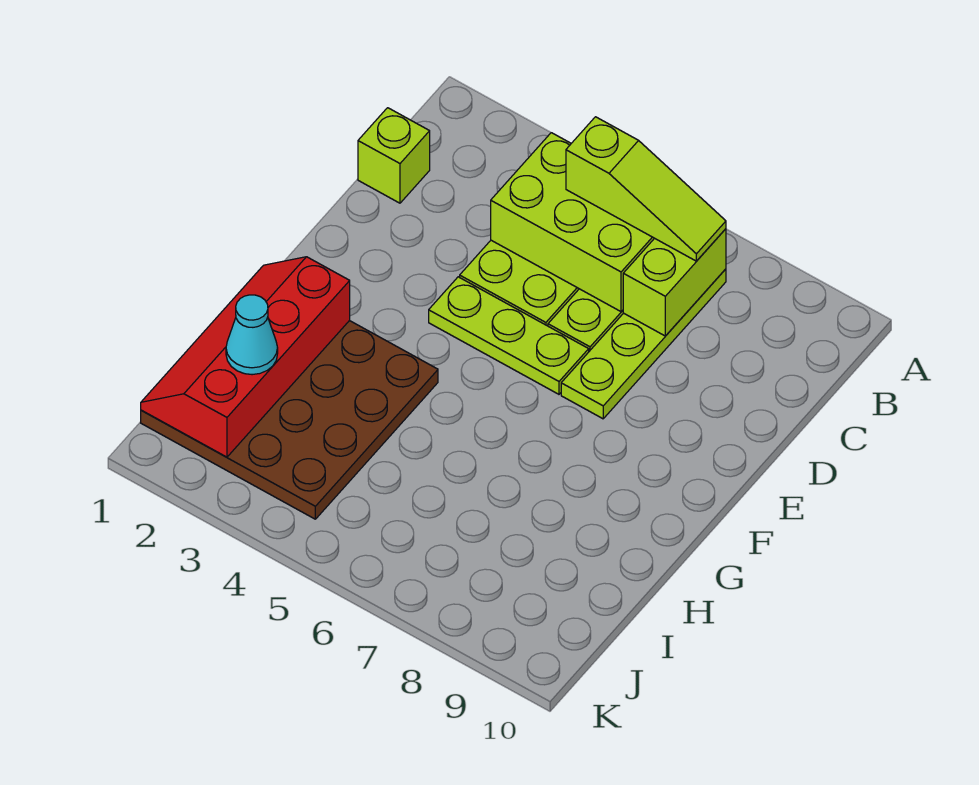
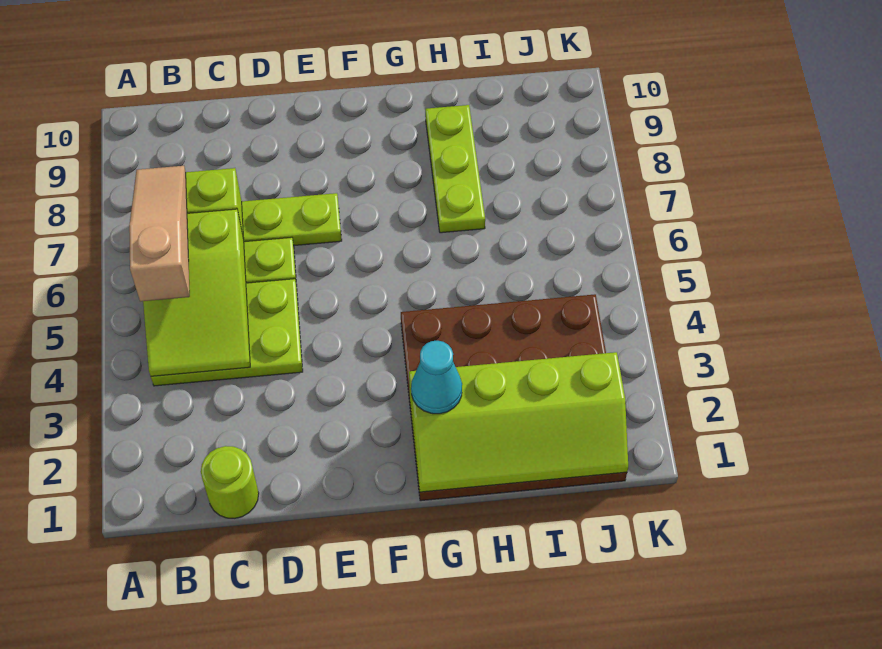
lime brick B4:C6 level 2 -> lime slope B4:C6 level 2 top 6
lime slope B5:B7 level 3 top 5 -> tan slope B5:B7 level 3 top 5
lime brick C1 level 1 -> lime round brick C1 level 1
lime plate E4:E6 level 1 -> lime plate H7:H9 level 1
red slope G1:J2 level 2 top 2 -> lime slope G1:J2 level 2 top 2
cyan cone I2 level 3 -> cyan cone G2 level 3

